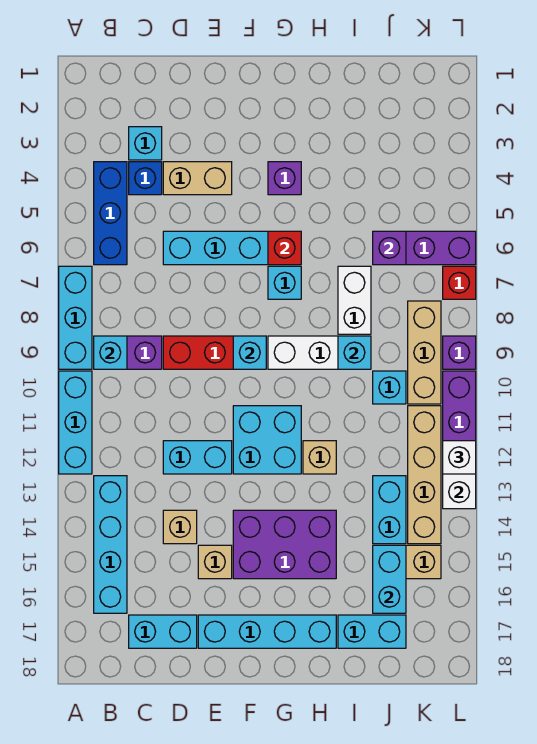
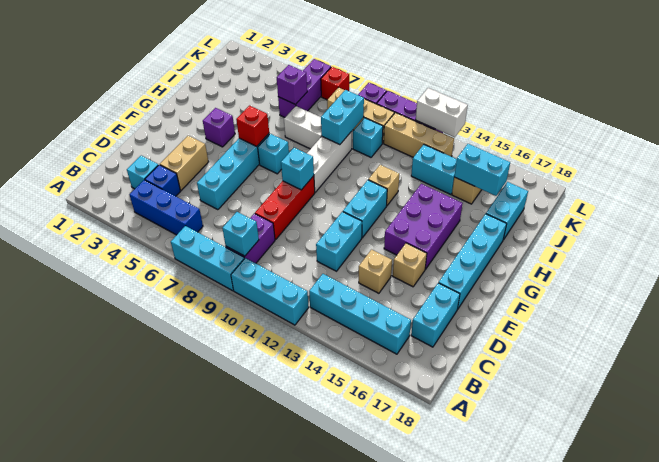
cyan brick F11:G12 level 1 -> cyan brick F12:G12 level 1
cyan brick I9 level 2 -> cyan brick I9:J9 level 2
tan brick K11:K14 level 1 -> tan brick K11:K13 level 1
white brick L12 level 3 -> none

